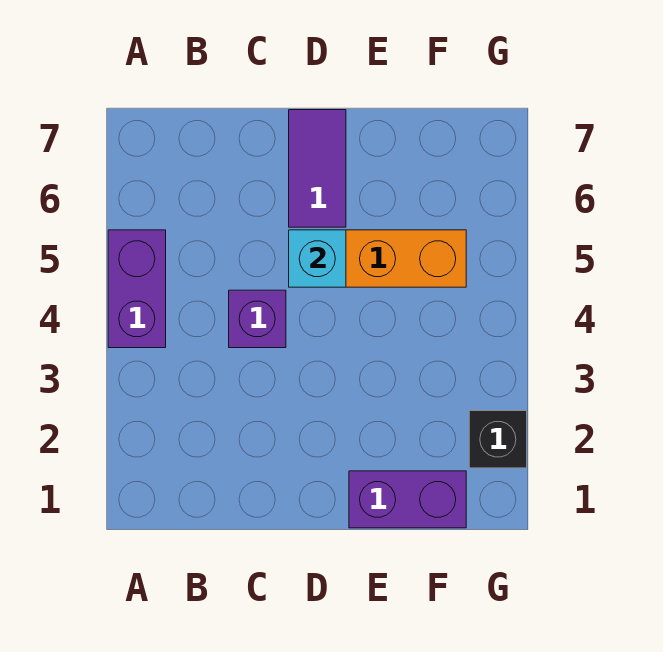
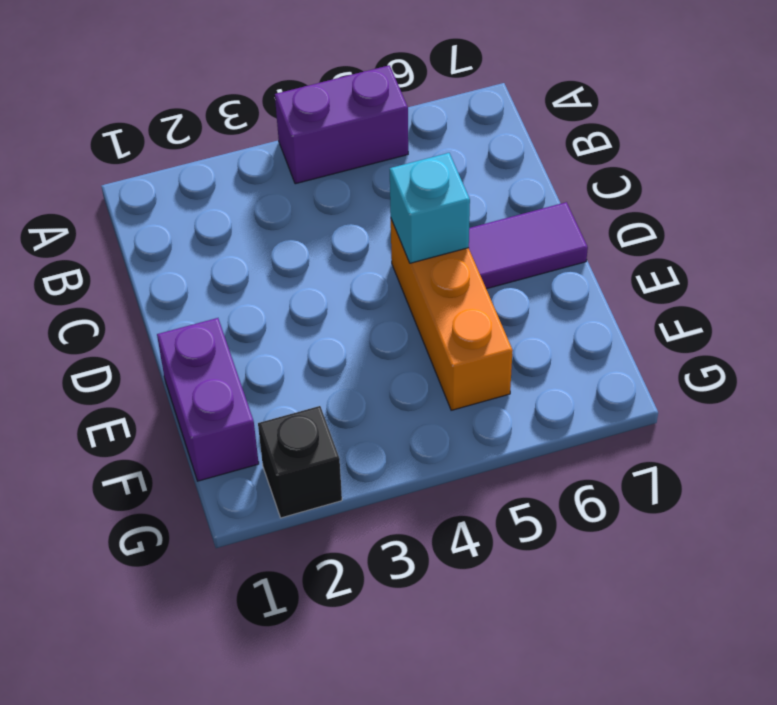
purple brick C4 level 1 -> none

